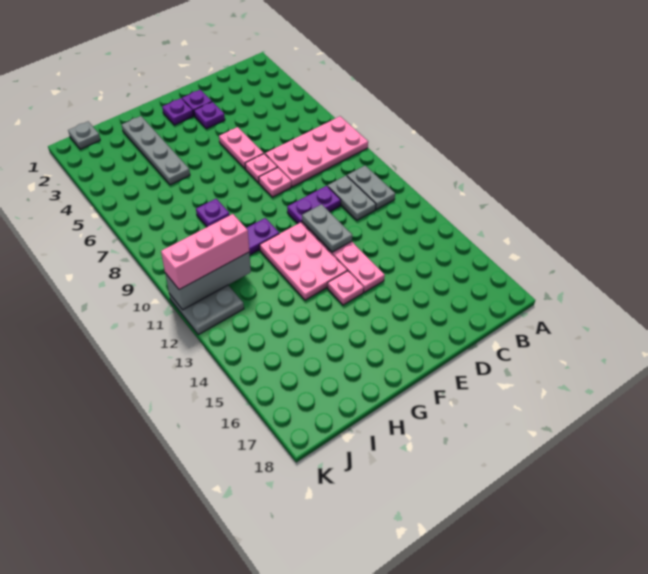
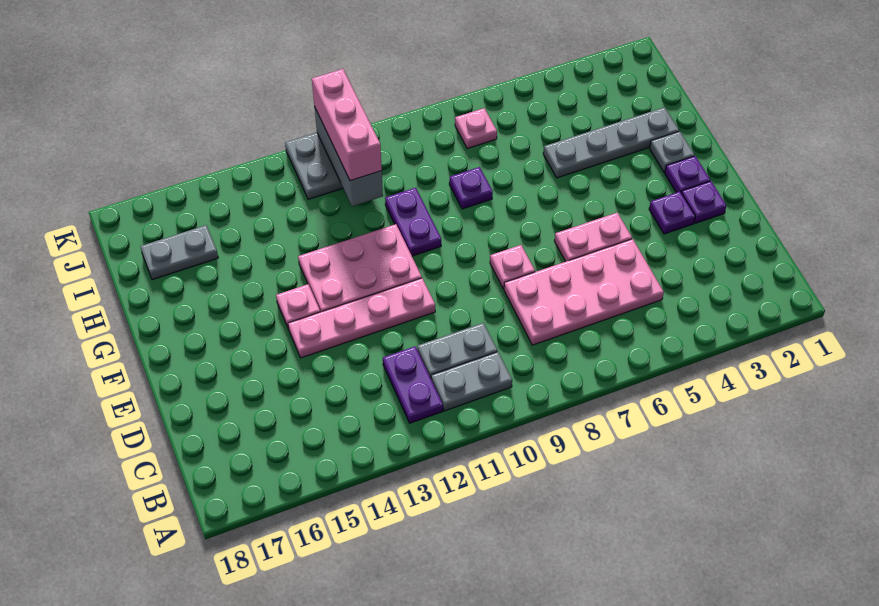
pink plate A7:D8 level 1 -> pink plate C5:D8 level 1
purple plate D10:E10 level 1 -> purple plate B12:C12 level 1
pink plate E7 level 1 -> pink plate J7 level 1
grey plate E11:E12 level 2 -> grey plate I16:I17 level 1
grey plate J1 level 1 -> grey plate G2 level 1

